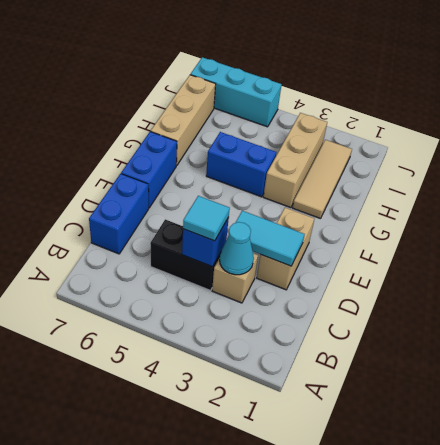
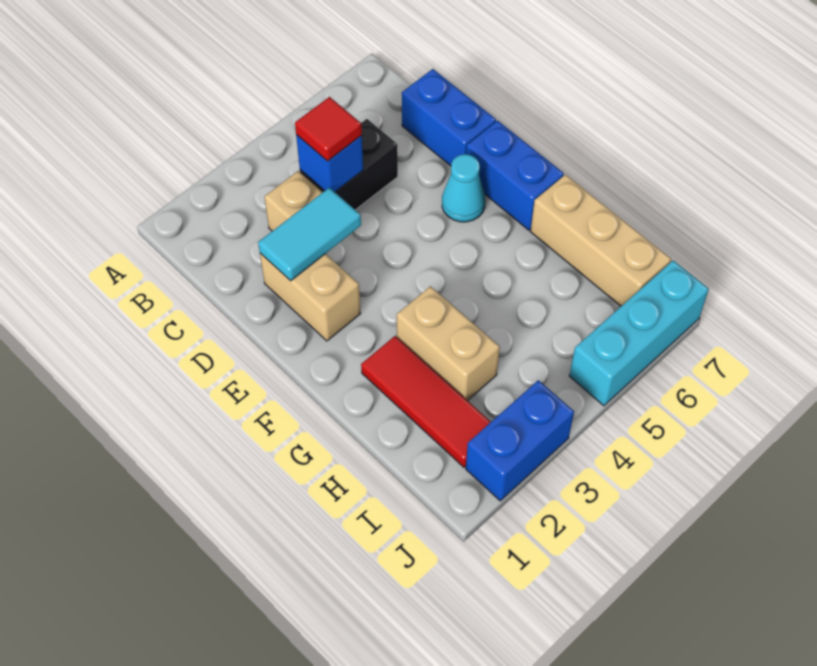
cyan cone C3 level 2 -> cyan cone E6 level 1
cyan tile C4 level 3 -> red tile C4 level 3
tan tile G2:I2 level 1 -> red tile G2:I2 level 1
tan brick G3:I3 level 1 -> tan brick G3:H3 level 1
blue brick G4:G5 level 1 -> blue brick J2:J3 level 1

